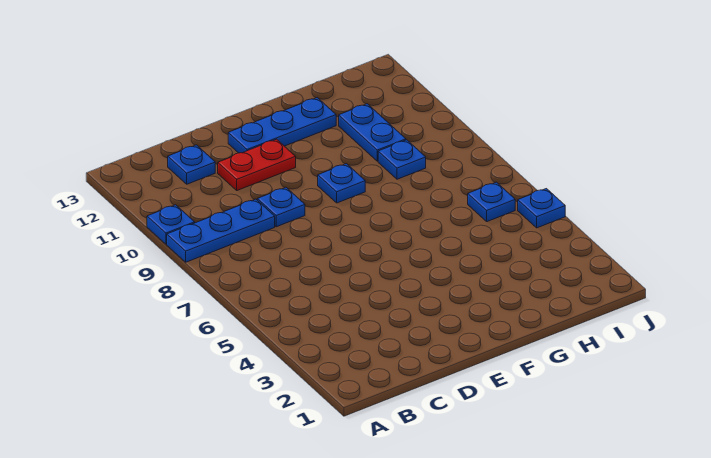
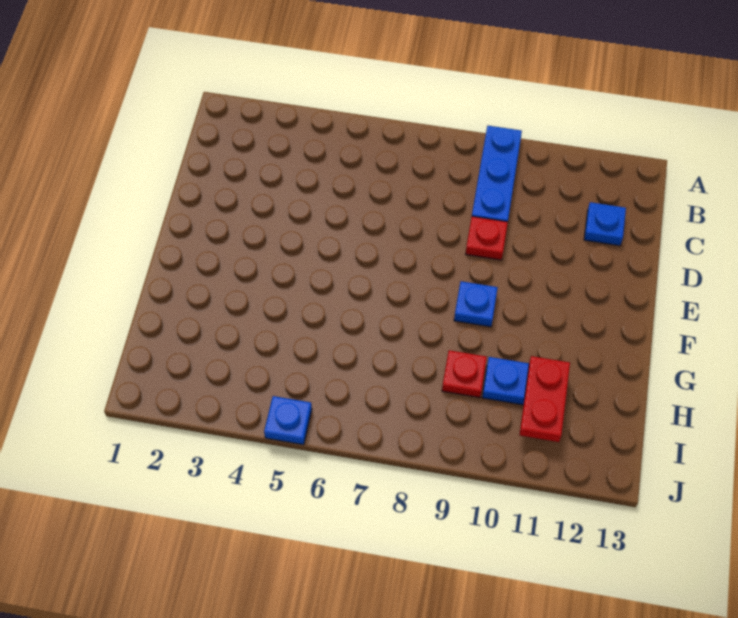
blue plate A10 level 1 -> none
blue plate D9 level 1 -> red plate D9 level 1
red plate D11:E11 level 1 -> red plate H11:I11 level 2
blue plate E12:G12 level 1 -> none
blue plate H9 level 1 -> red plate H9 level 1
blue plate I6 level 1 -> none

